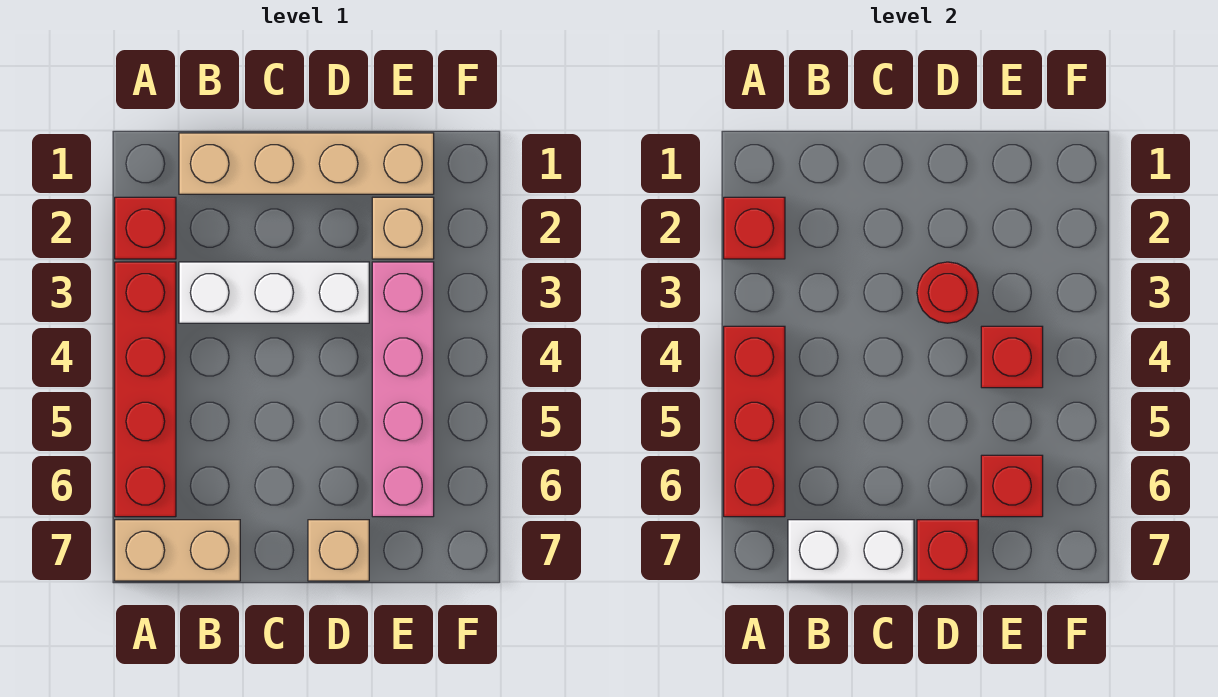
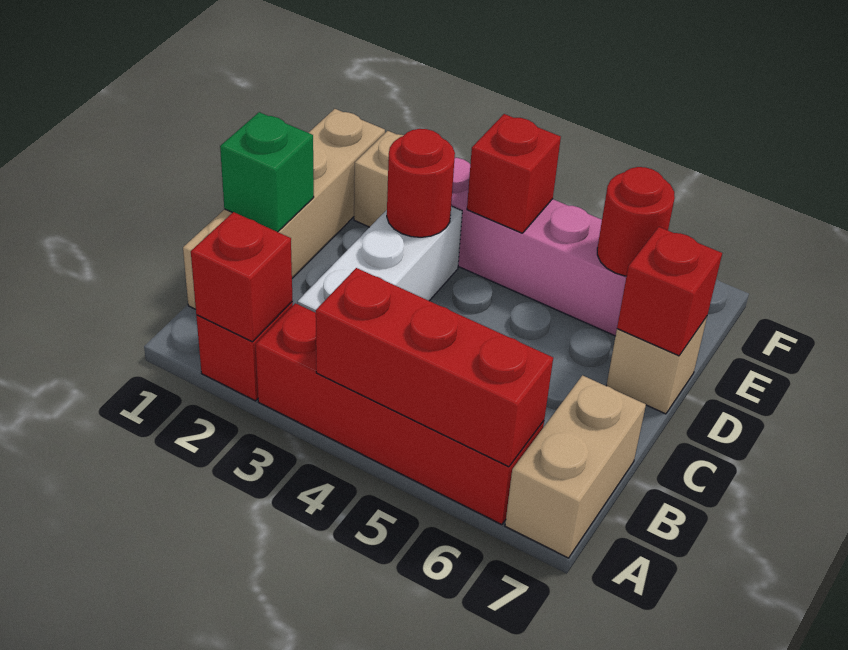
white brick B7:C7 level 2 -> none
none -> green brick C1 level 2
red brick E6 level 2 -> red round brick E6 level 2

